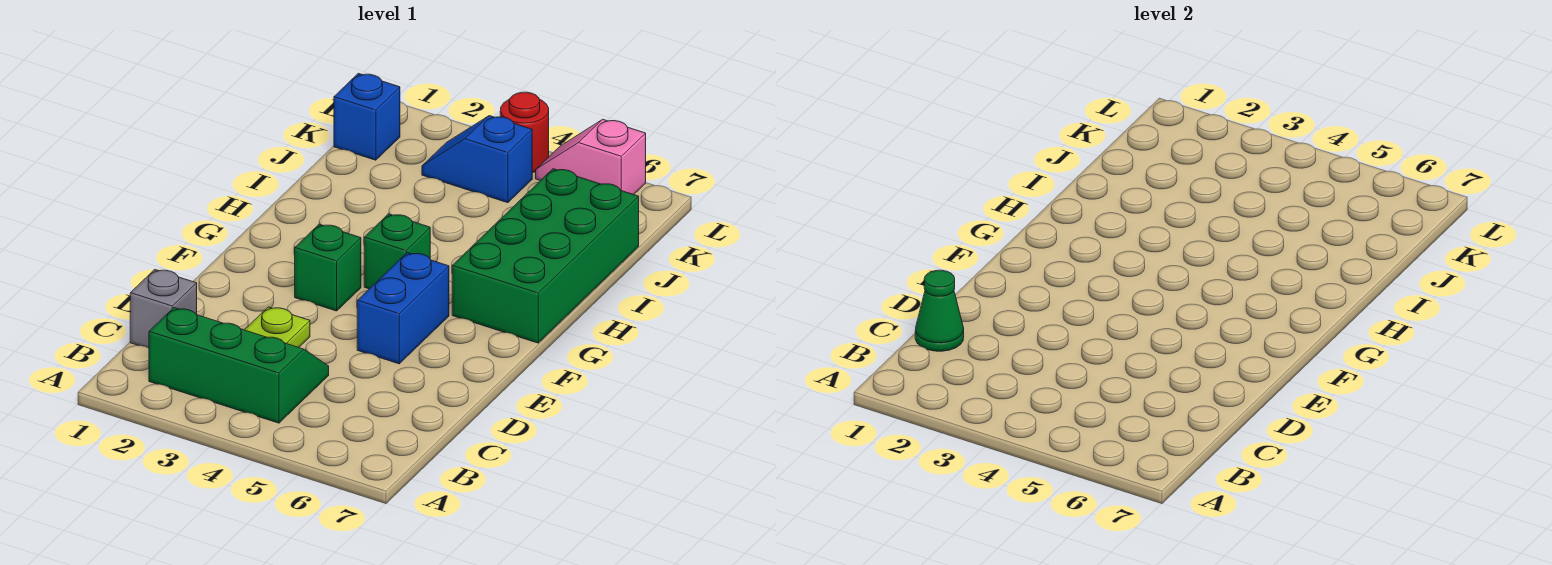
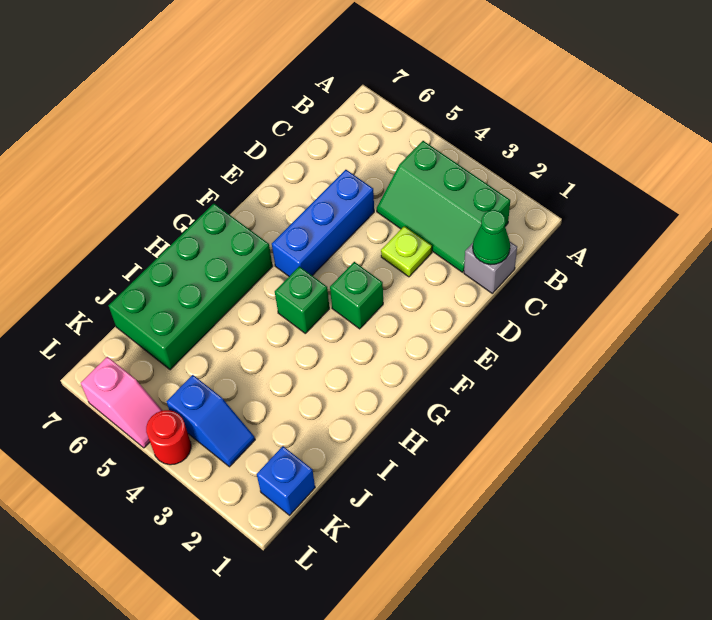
blue brick E5:F5 level 1 -> blue brick D5:F5 level 1

